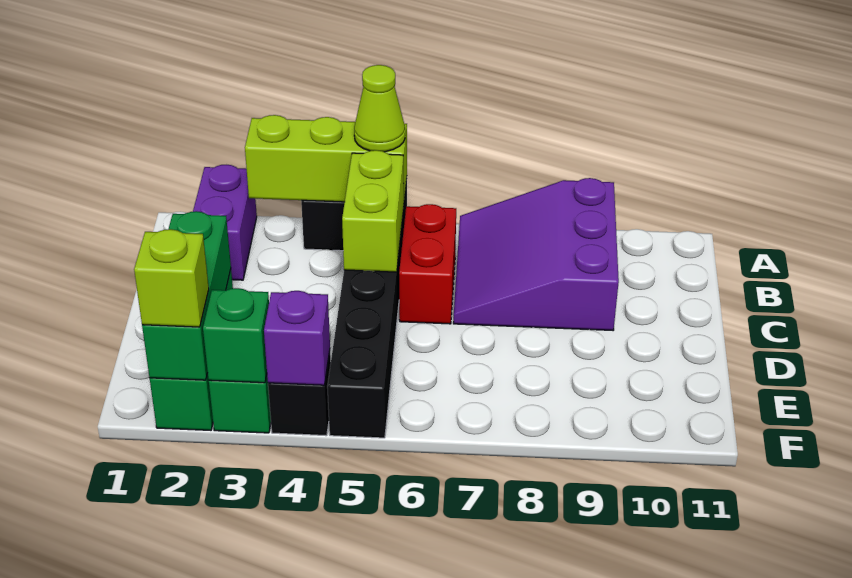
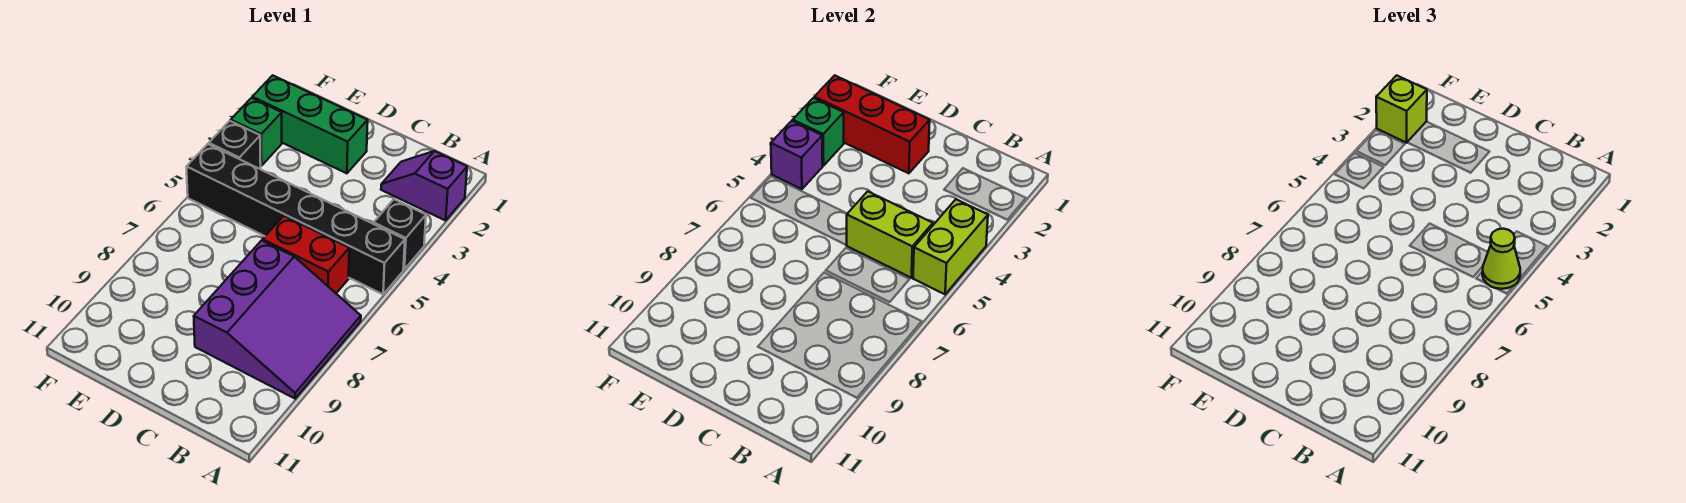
purple brick A2:B2 level 1 -> purple slope A2:B2 level 1 top A
lime brick A3:A5 level 2 -> lime brick A4:A5 level 2
purple slope A7:C9 level 1 top 9 -> purple slope A7:C9 level 1 top C
green brick D2:F2 level 2 -> red brick D2:F2 level 2

